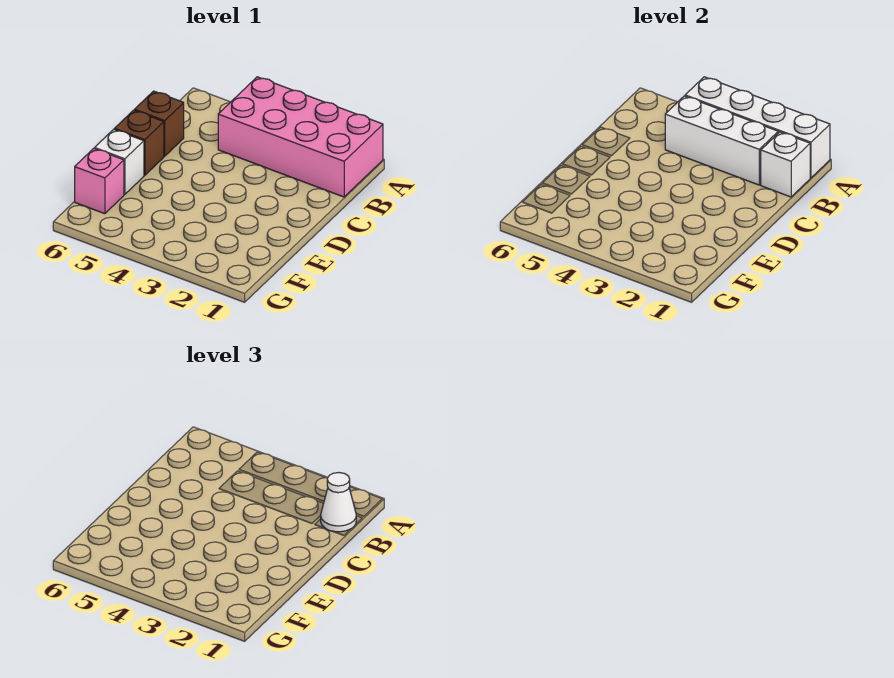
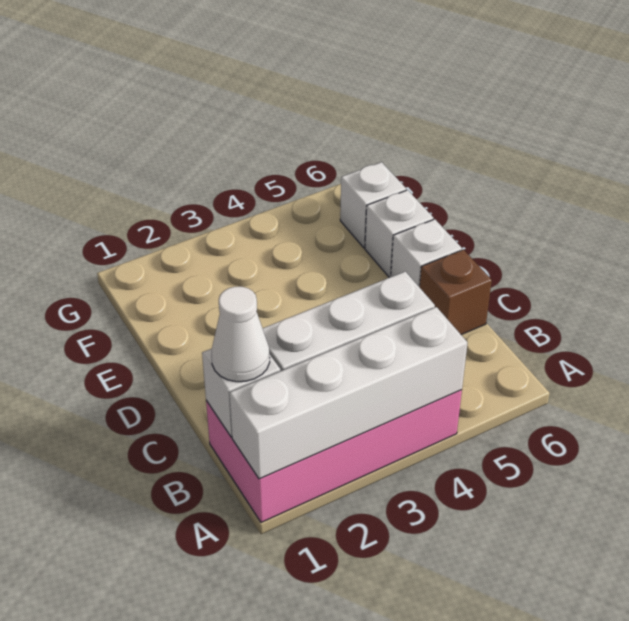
brown brick D6 level 1 -> white brick D6 level 1
pink brick F6 level 1 -> white brick F6 level 1

